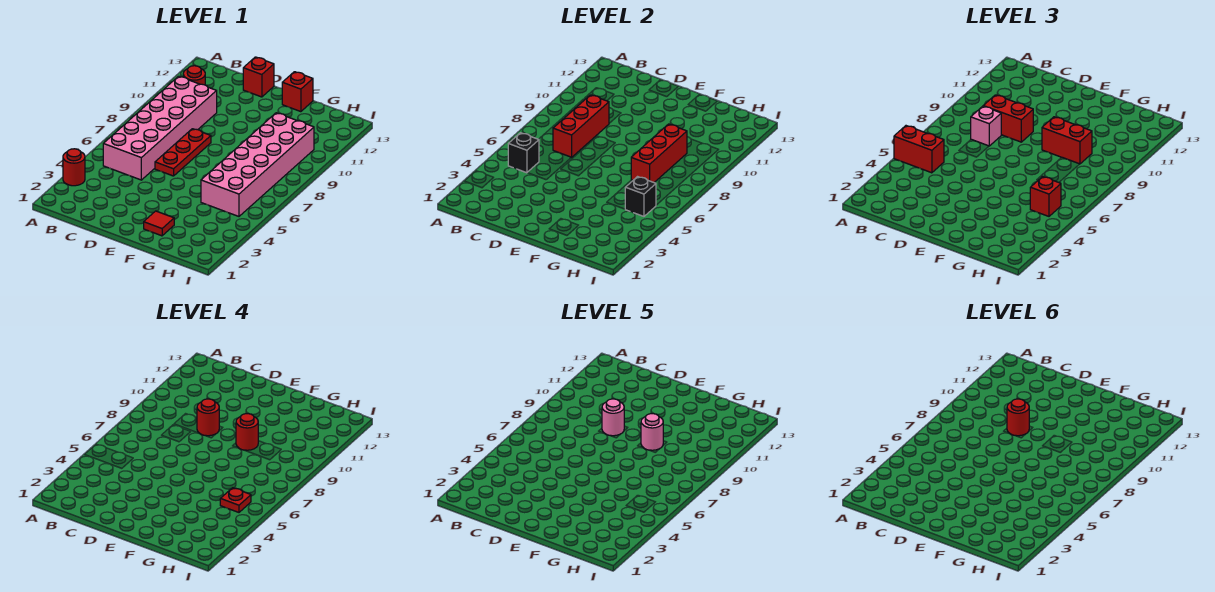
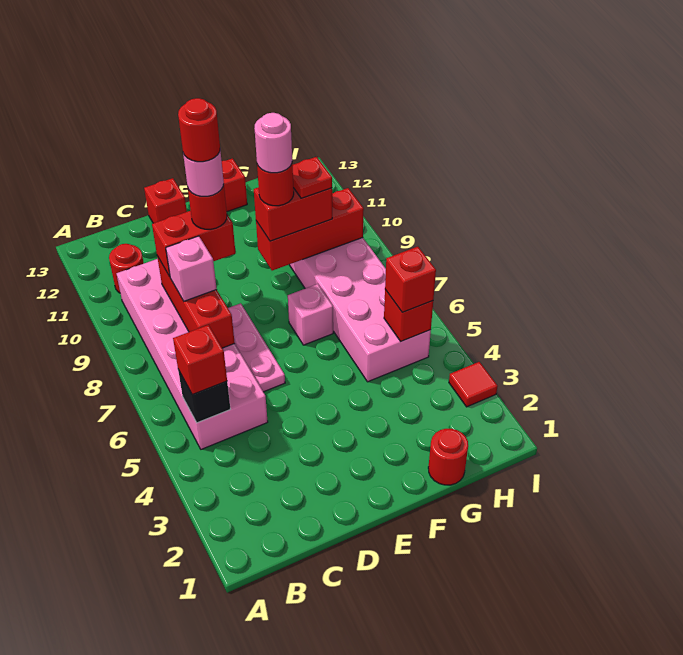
red round brick A3 level 1 -> red round brick G1 level 1
red brick A5:B5 level 3 -> red brick B5 level 3
red plate D6:D8 level 1 -> pink plate D6:D8 level 1
red tile F2 level 1 -> red tile I3 level 1
none -> pink brick F7 level 1
red brick G7:G9 level 2 -> red brick F9:H9 level 2
black brick H5 level 2 -> red brick H5 level 2
red plate H5 level 4 -> red plate G9 level 4

